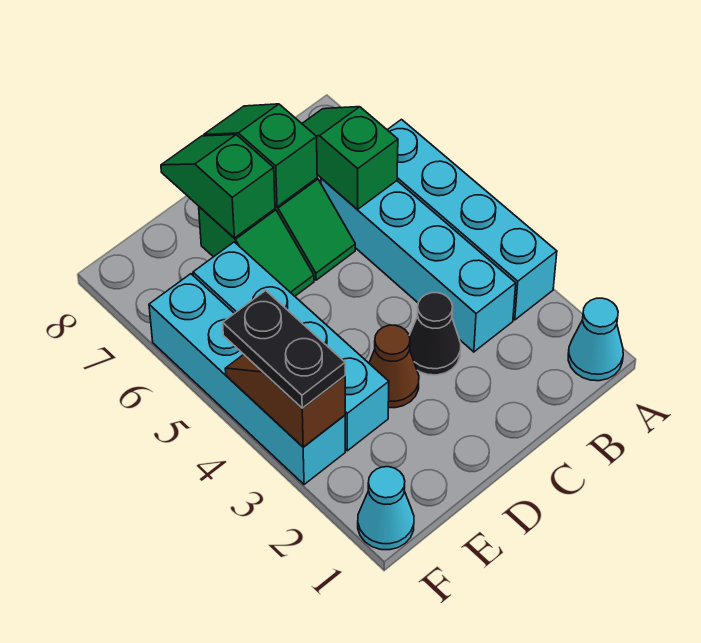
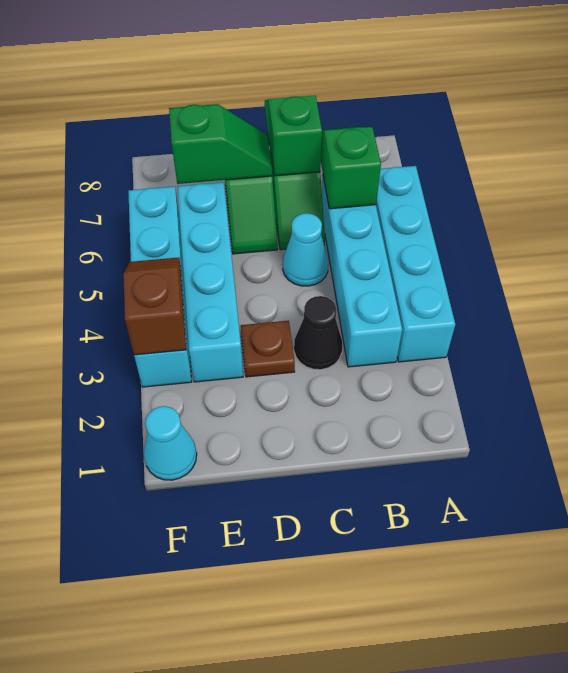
cyan cone A1 level 1 -> cyan cone C5 level 1
brown cone D3 level 1 -> brown plate D3 level 1
green slope D7:D8 level 2 top 7 -> green slope D7:E7 level 2 top E
black plate F3:F4 level 3 -> none

